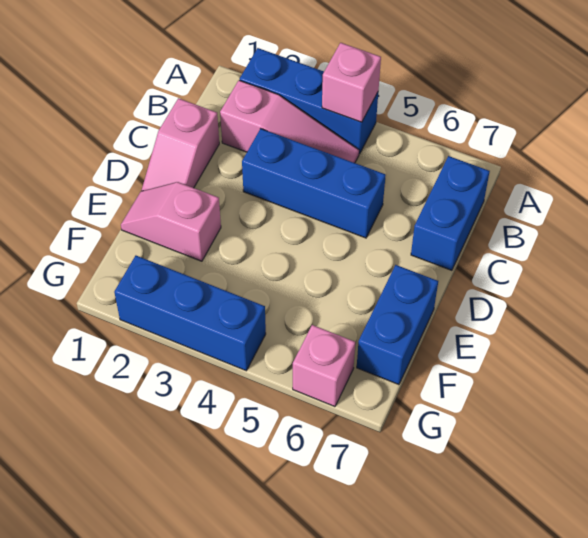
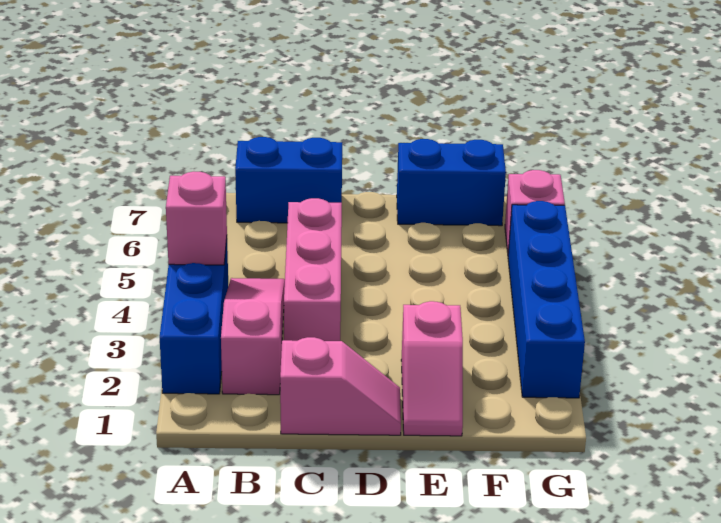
blue brick C3:C5 level 1 -> pink brick C3:C5 level 1
blue brick G2:G4 level 1 -> blue brick G2:G5 level 1

